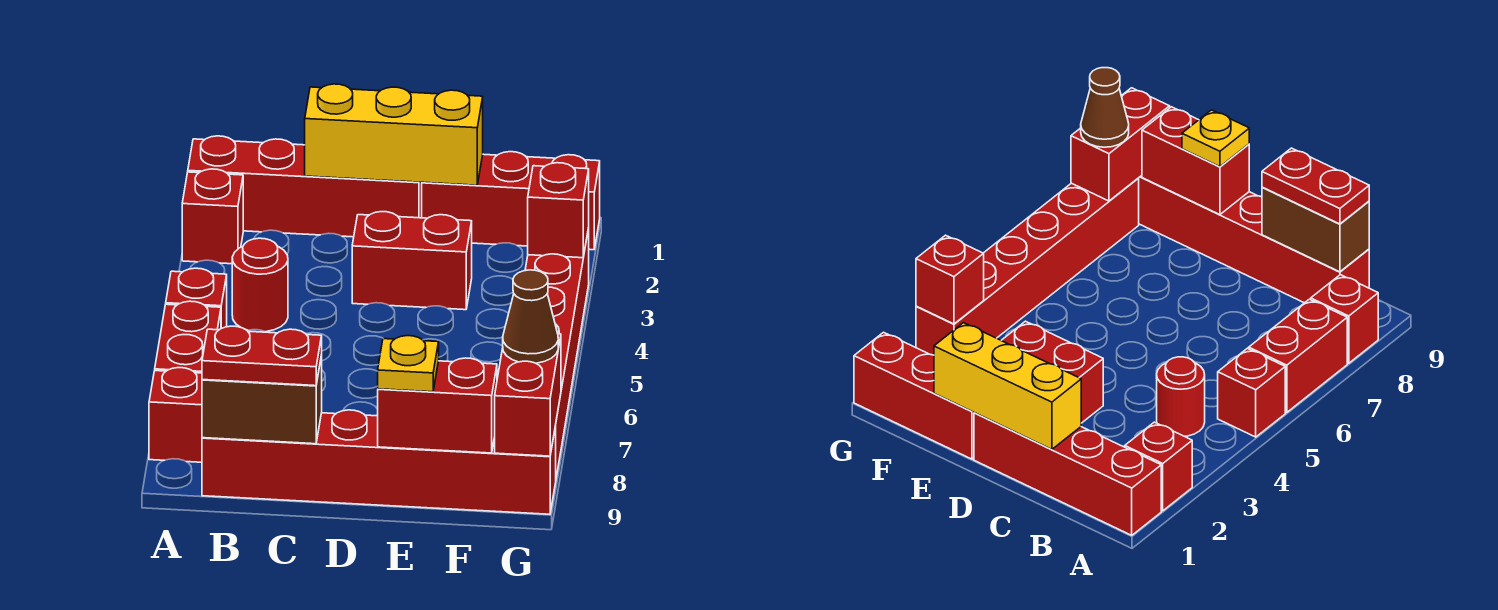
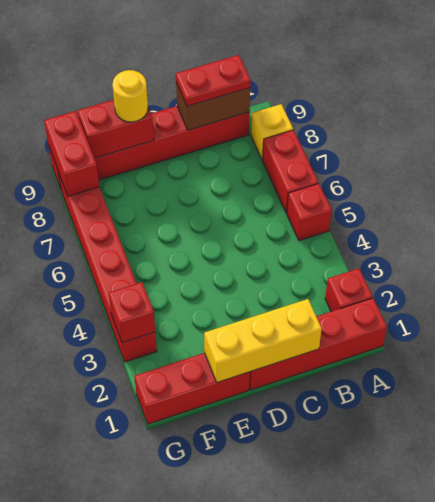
red brick A8 level 1 -> yellow brick A8 level 1
red round brick B4 level 1 -> none
red brick D3:E3 level 1 -> none
yellow plate E9 level 3 -> yellow round brick E9 level 3
brown cone G8 level 3 -> none

